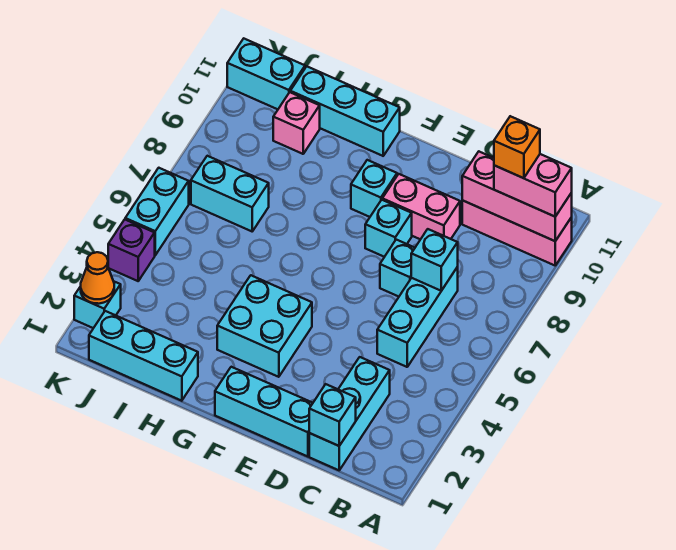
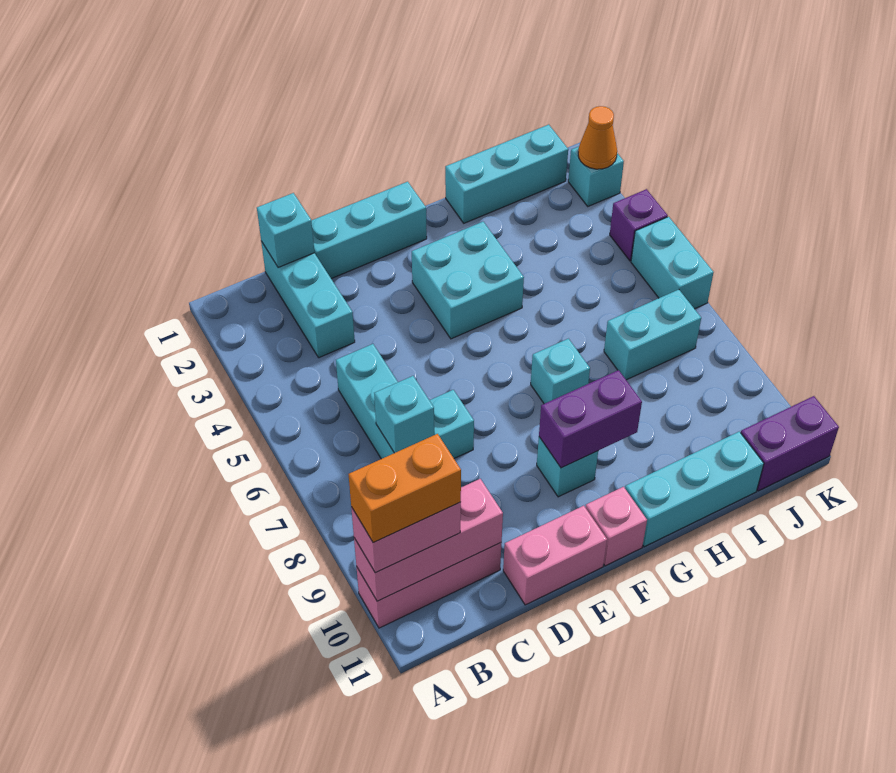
orange brick B10 level 4 -> orange brick A10:B10 level 4
pink brick D9:E9 level 1 -> pink brick D11:E11 level 1
cyan brick E8 level 1 -> cyan brick G7 level 1
none -> purple brick F9:G9 level 2
pink brick I10 level 1 -> pink brick F11 level 1
cyan brick J11:K11 level 1 -> purple brick J11:K11 level 1

